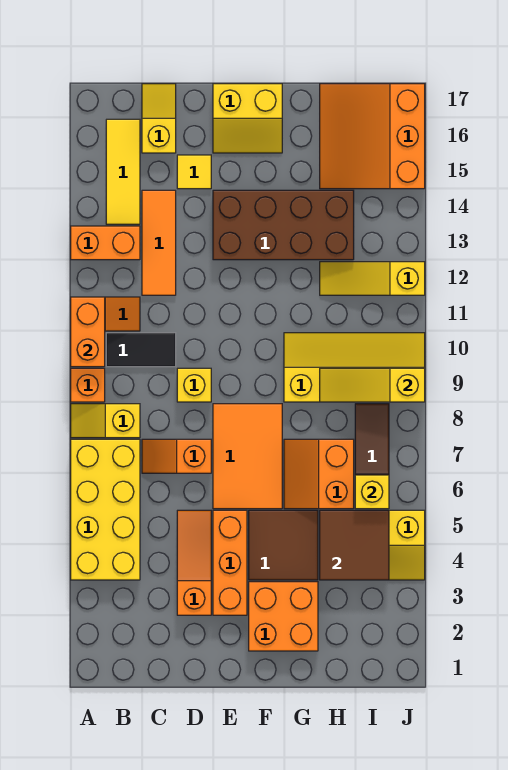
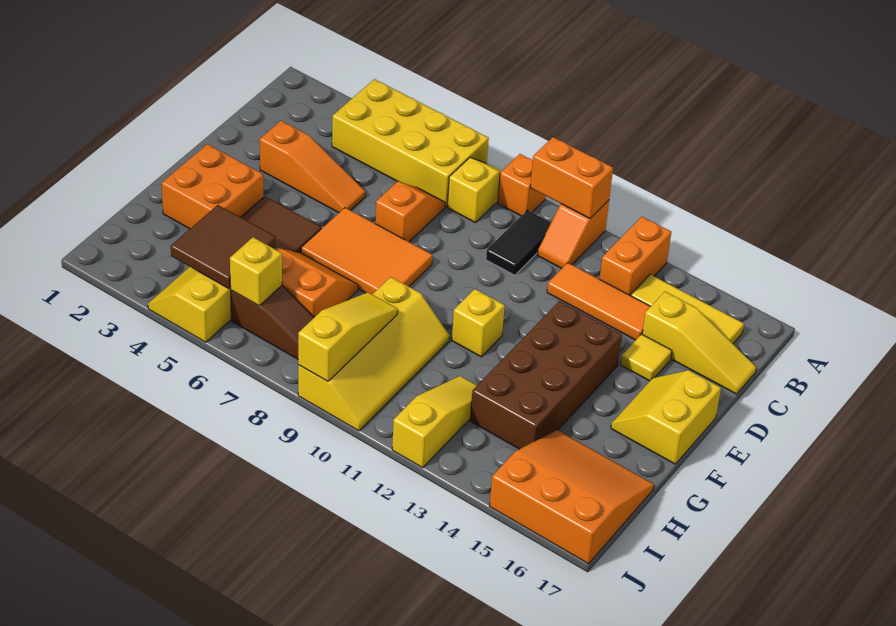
yellow slope C16:C17 level 1 top 16 -> yellow slope C15:C17 level 1 top 15
yellow brick D9 level 1 -> yellow brick F11 level 1
orange brick E3:E5 level 1 -> none

